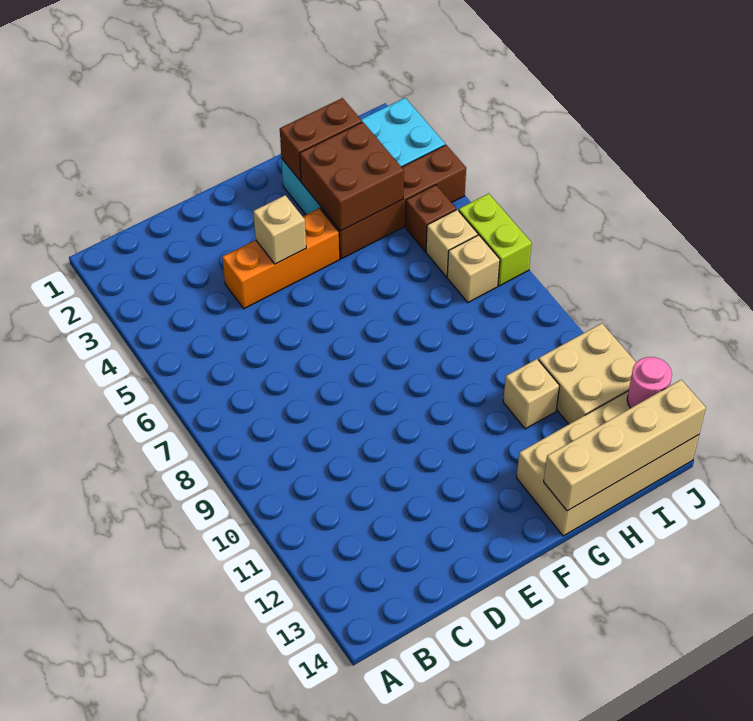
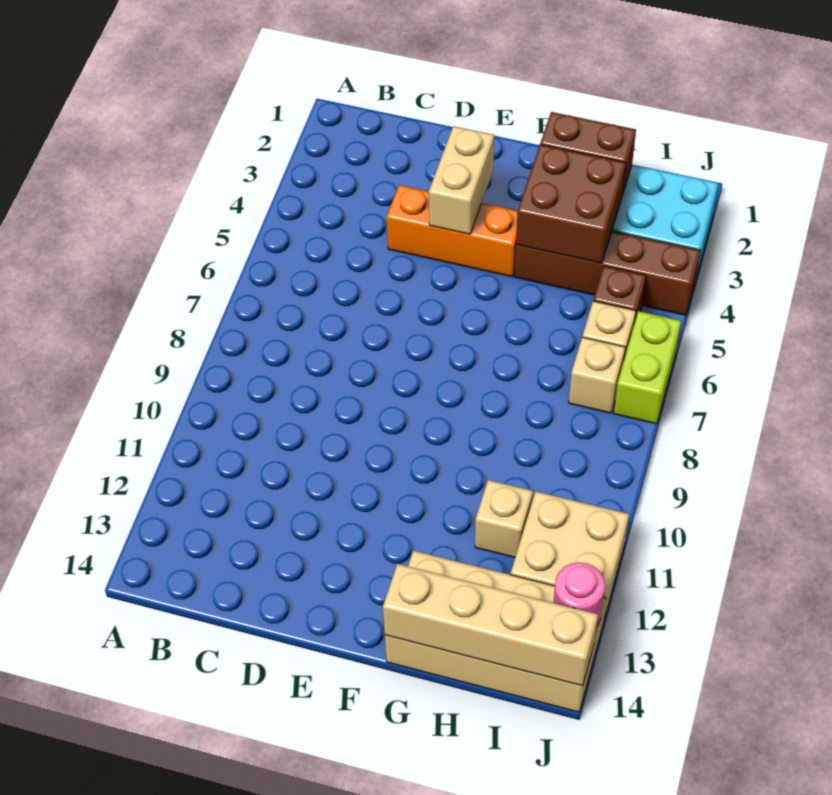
tan brick E4 level 2 -> tan brick E3:E4 level 2

